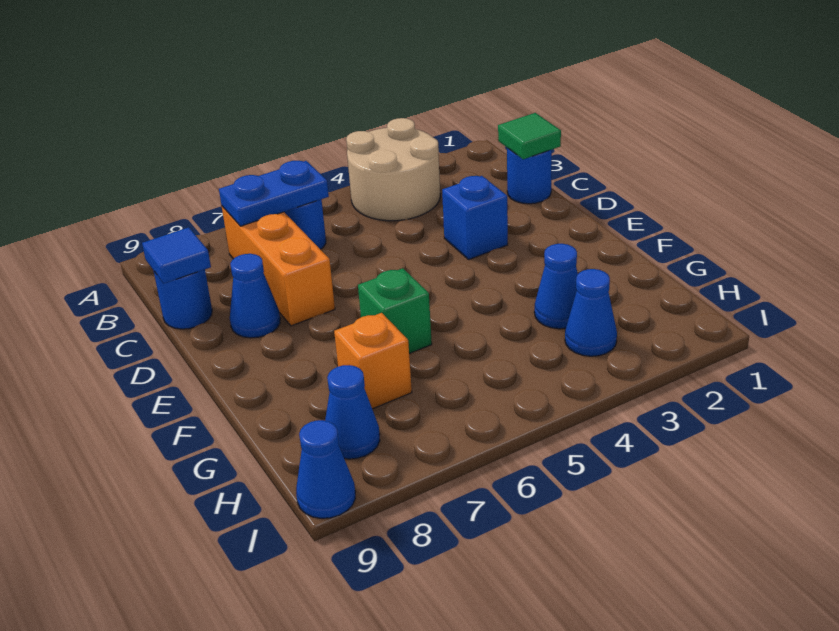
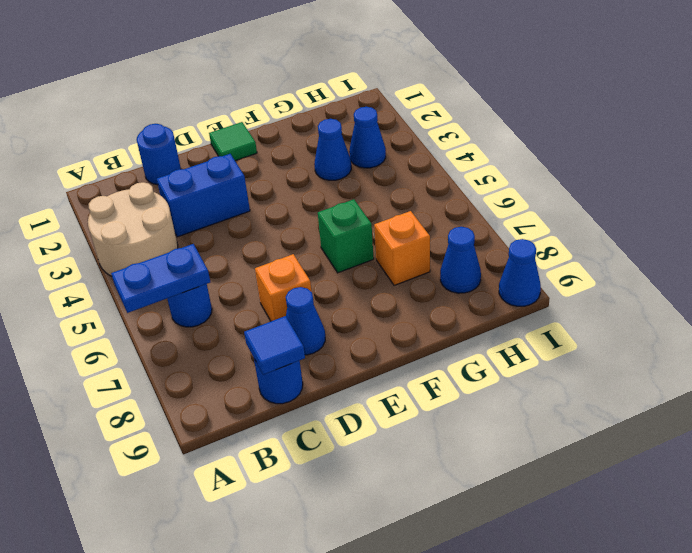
blue plate B6:B7 level 2 -> blue plate A6:B6 level 2
orange brick B7:D7 level 1 -> orange brick D7 level 1
green tile C1 level 2 -> green tile E1 level 1
blue brick D3 level 1 -> blue brick C3:D3 level 1

